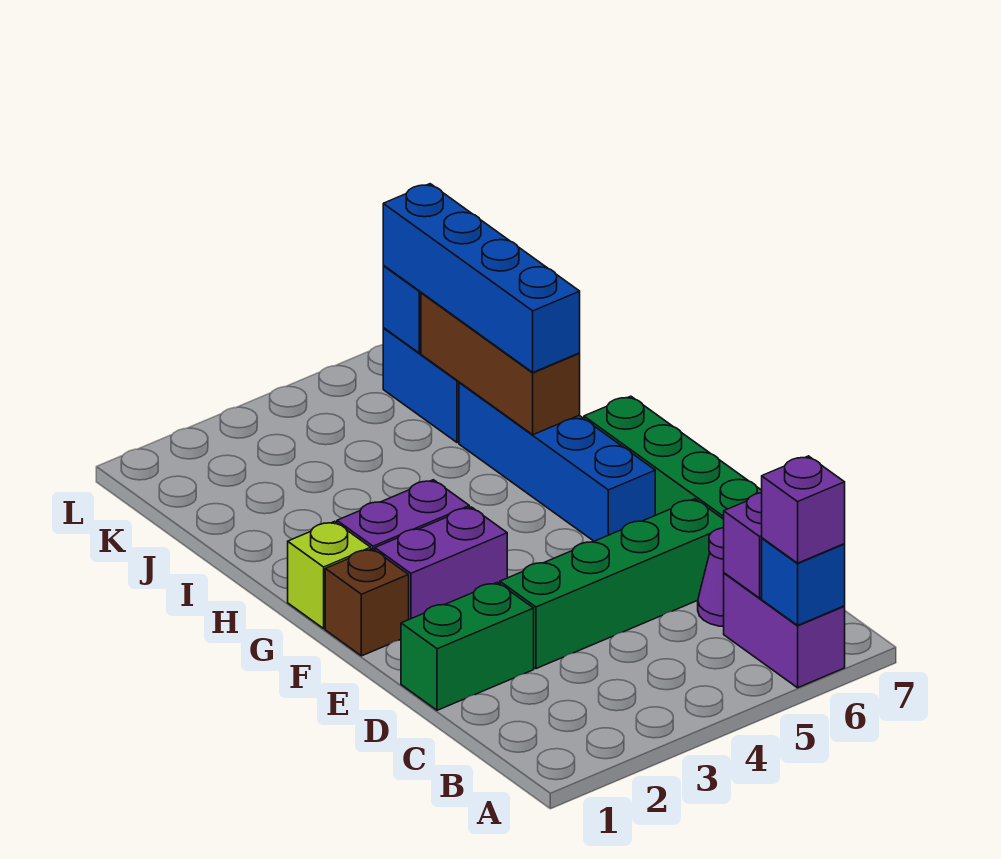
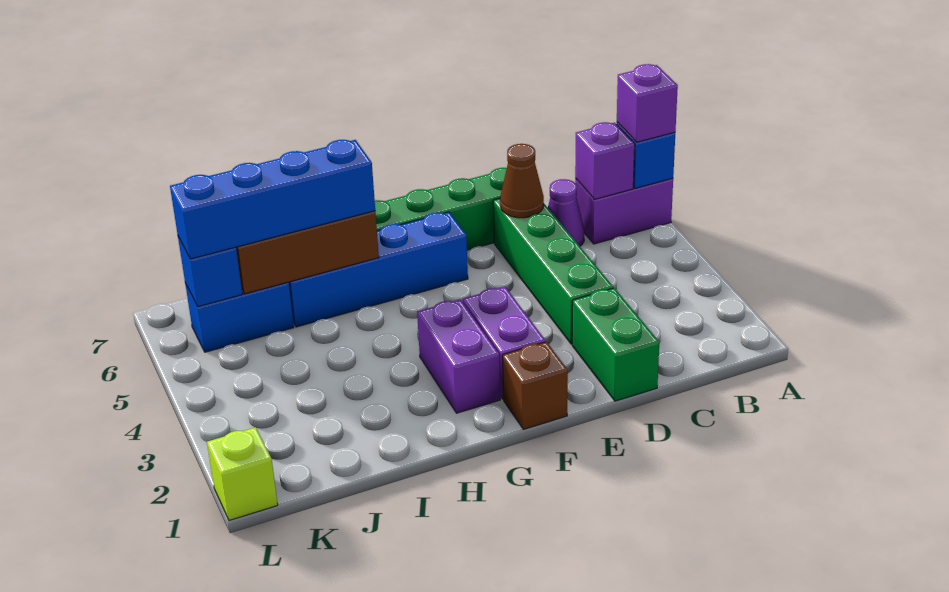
none -> brown cone D6 level 2
lime brick G1 level 1 -> lime brick L1 level 1

